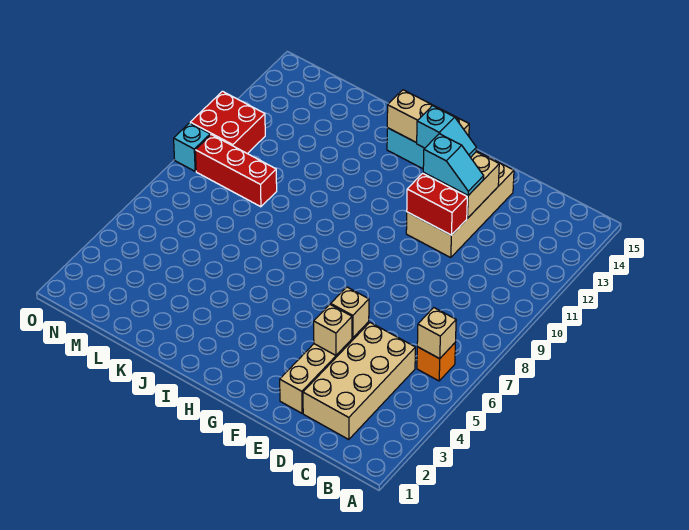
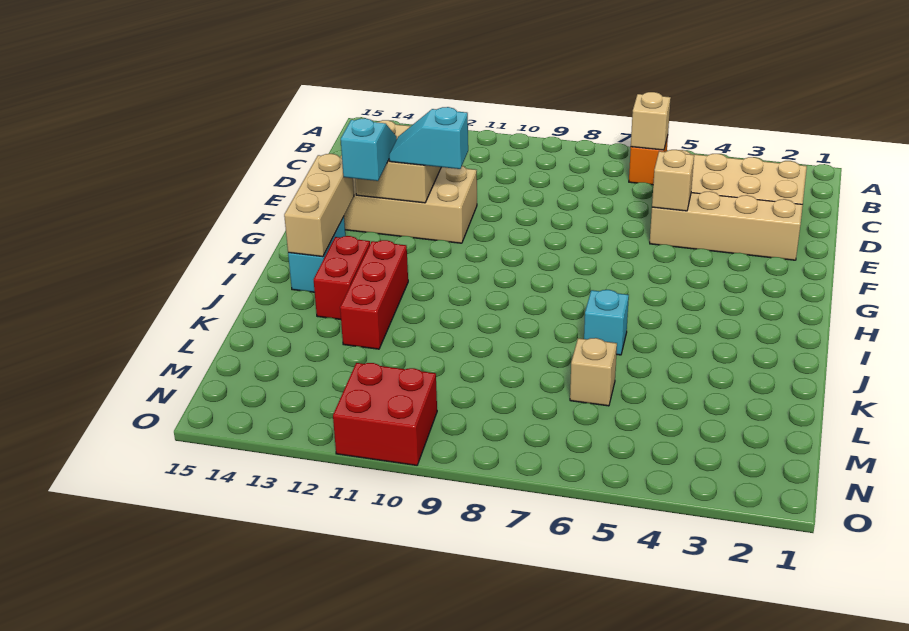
tan brick E4 level 2 -> tan brick L6 level 1
red brick E11:F11 level 2 -> red brick I13:J13 level 1
cyan slope E12:F12 level 3 top F -> cyan slope F11:F12 level 3 top 11
red brick L9:N9 level 1 -> red brick I12:K12 level 1
cyan brick O9 level 1 -> cyan brick J6 level 1

